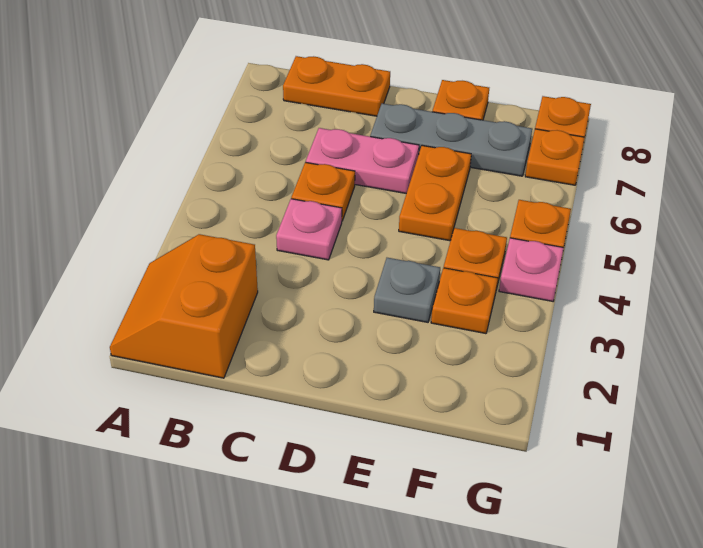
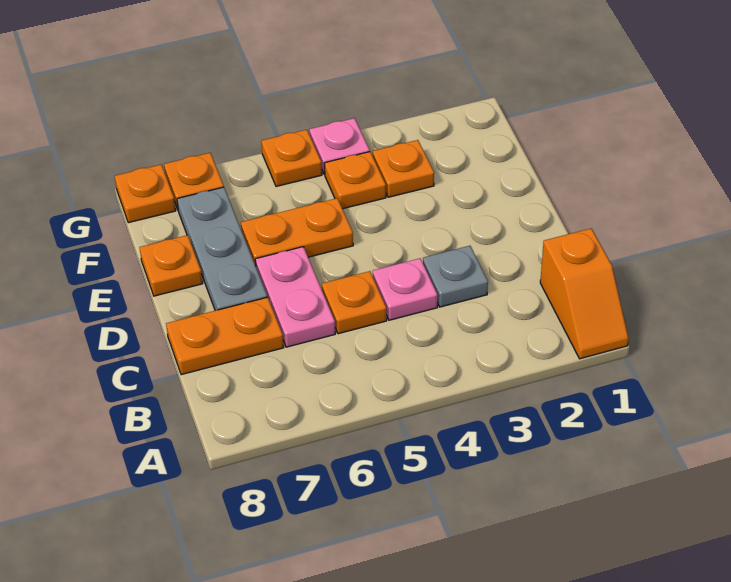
orange slope A1:B2 level 1 top B -> orange slope A1:B1 level 1 top B
orange plate B8:C8 level 1 -> orange plate C7:C8 level 1
grey plate E3 level 1 -> grey plate C3 level 1

